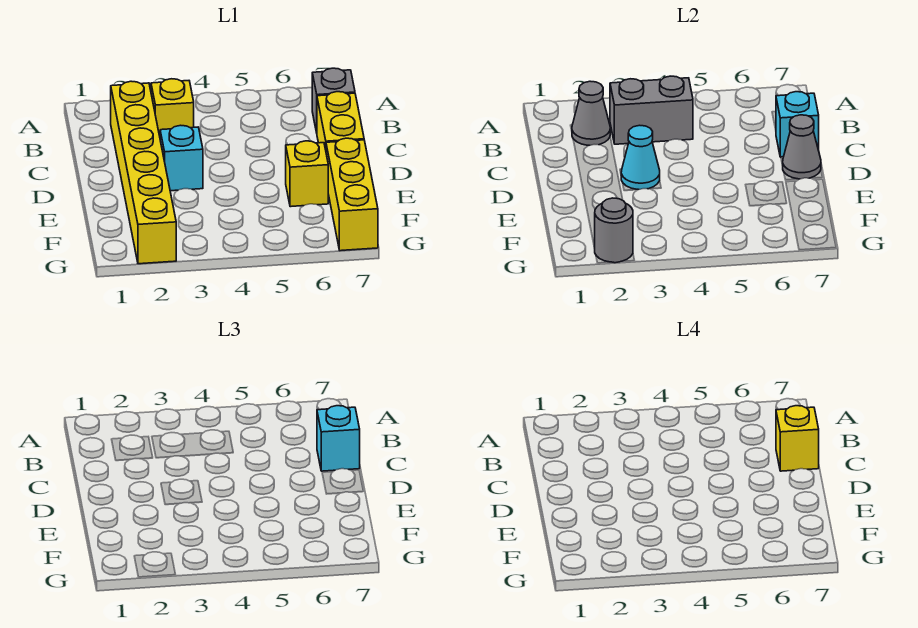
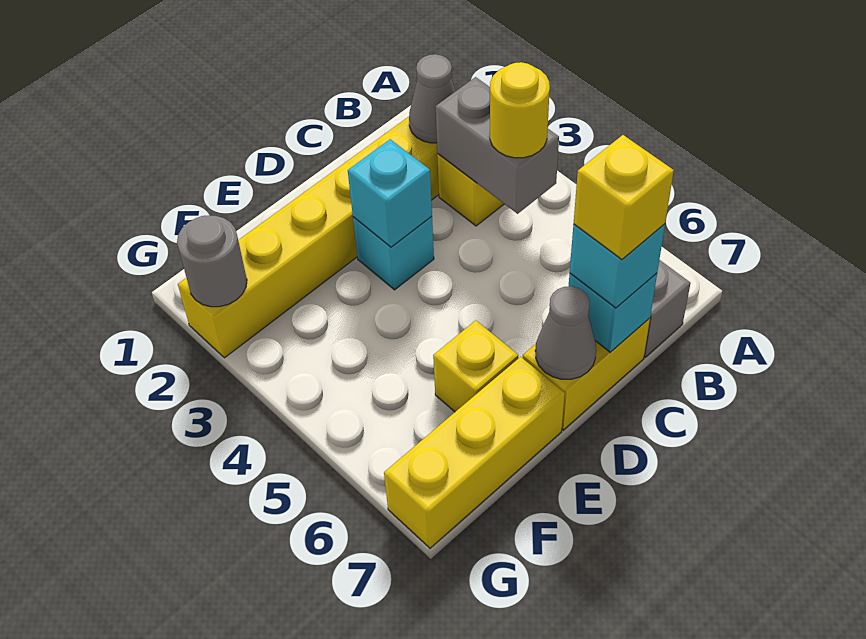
none -> yellow round brick B4 level 3
cyan cone D3 level 2 -> cyan brick D3 level 2

